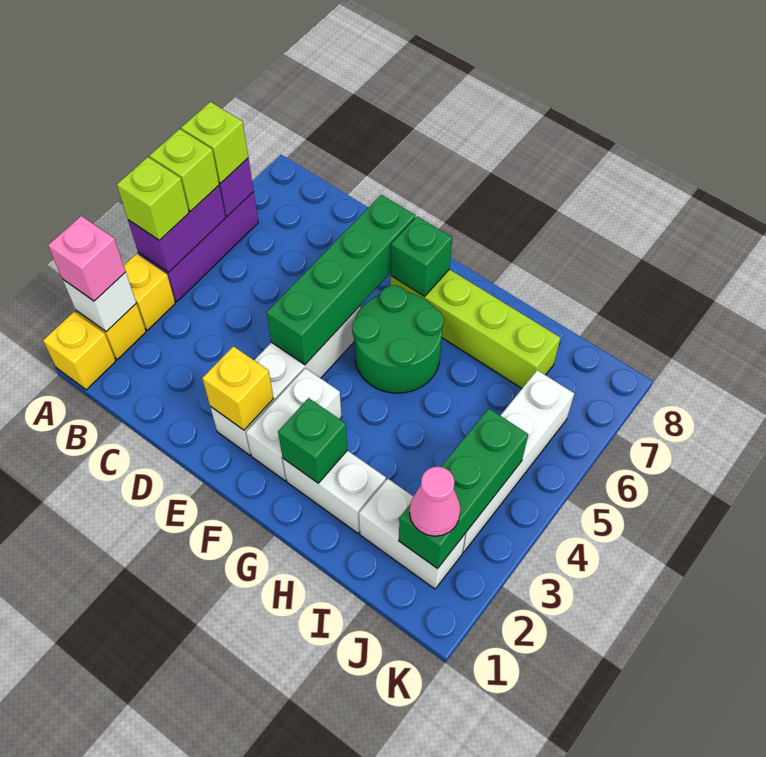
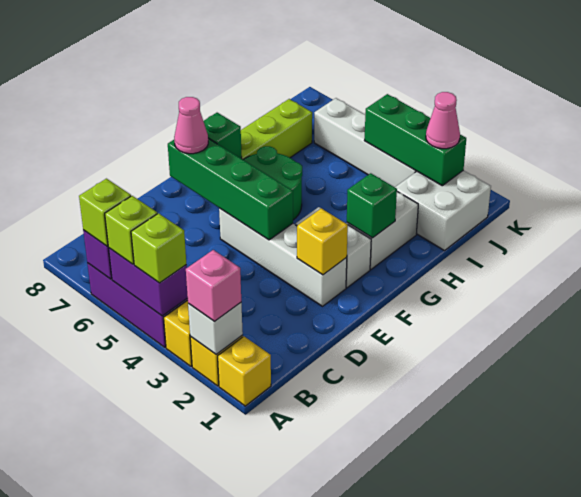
none -> pink cone E7 level 3
white brick I2:J2 level 1 -> white brick I1:J2 level 1

